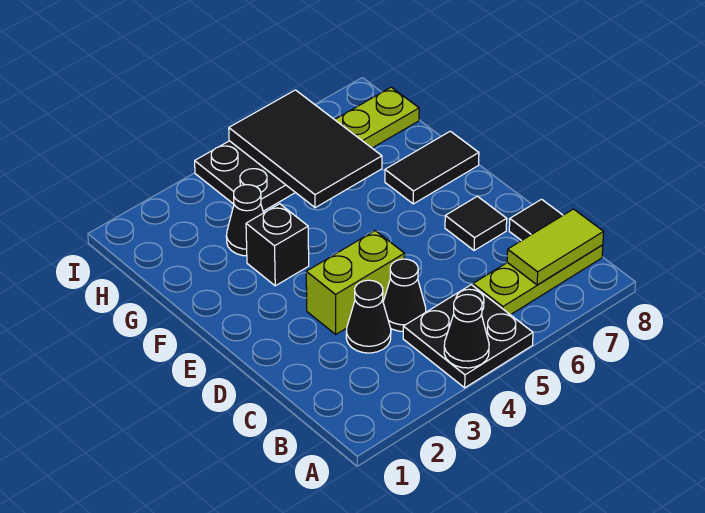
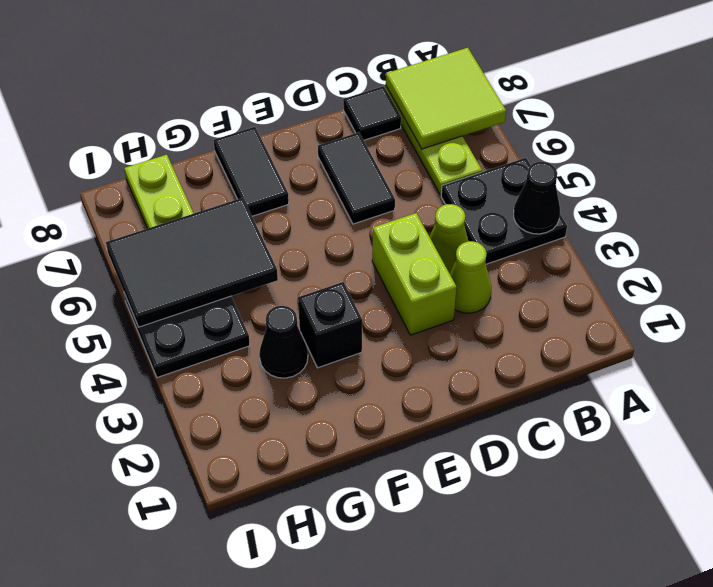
lime tile B7:B8 level 2 -> lime tile A7:B8 level 2
black cone C3 level 1 -> lime cone C3 level 1
black cone C4 level 1 -> lime cone C4 level 1
black tile D7 level 1 -> black tile D6:D7 level 1

